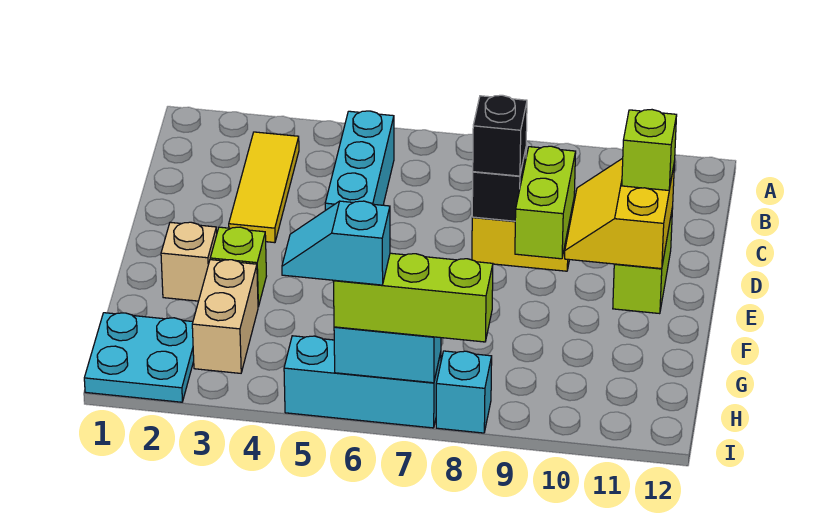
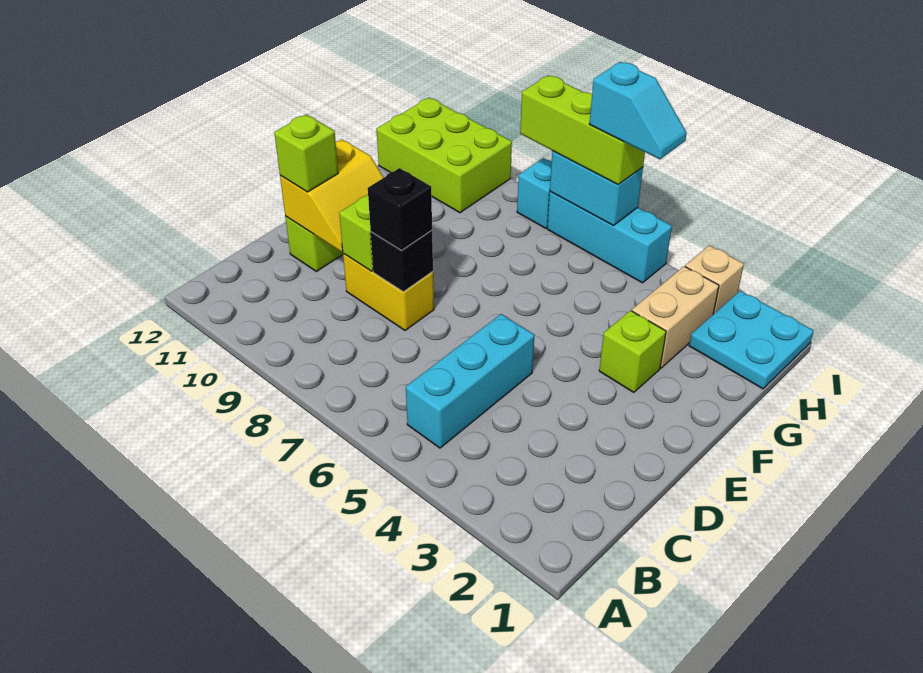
yellow tile B3:D3 level 1 -> none
tan brick F2 level 1 -> tan brick I3 level 1
none -> lime brick H10:I12 level 1

